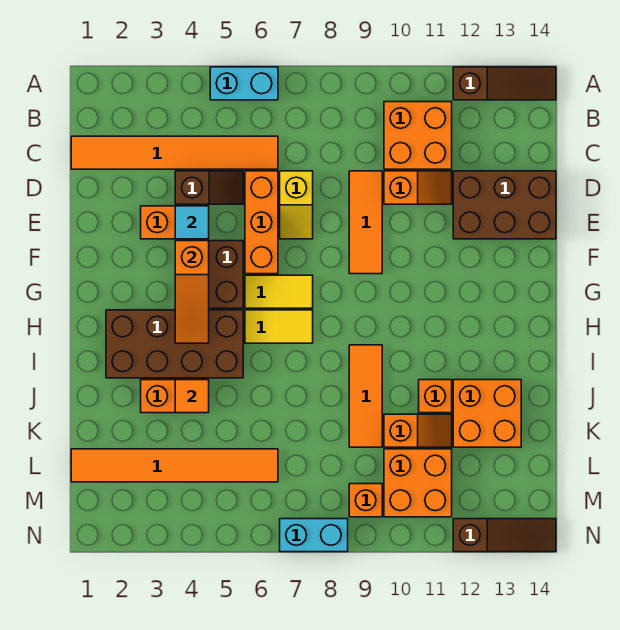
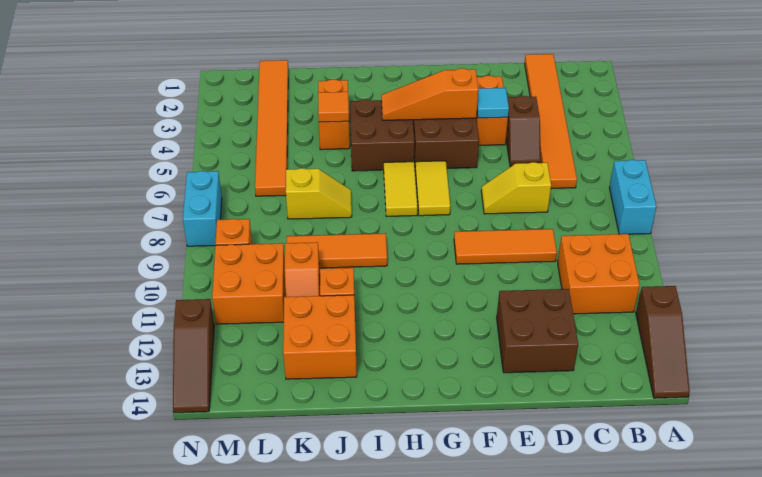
cyan brick A5:A6 level 1 -> cyan brick A7:A8 level 1
orange brick D6:F6 level 1 -> none
orange slope D10:D11 level 1 top 10 -> none
brown brick D12:E14 level 1 -> brown brick D12:E13 level 1
brown brick H2:I5 level 1 -> brown brick H4:I5 level 1
none -> yellow slope J7:K7 level 1 top K

